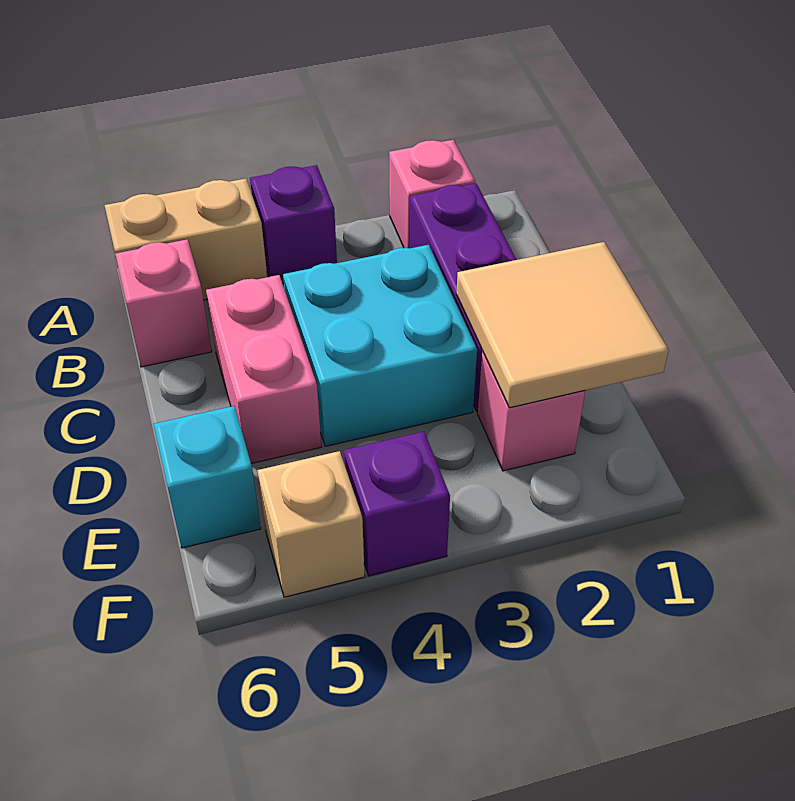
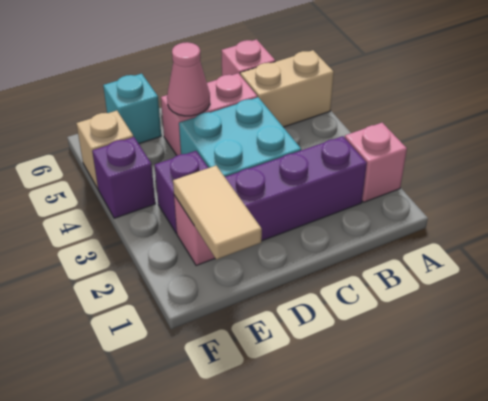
purple brick A4 level 1 -> purple brick E3 level 1
tan brick A5:A6 level 1 -> tan brick A5:B5 level 1
tan tile D1:E2 level 2 -> tan tile E1:E2 level 2
none -> pink cone D5 level 2

